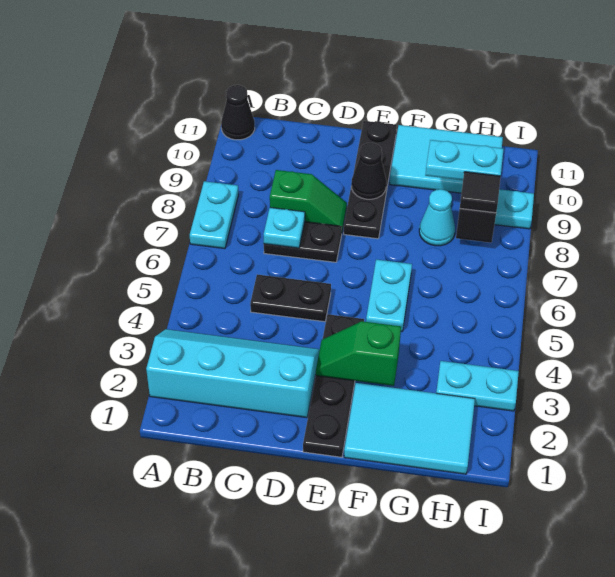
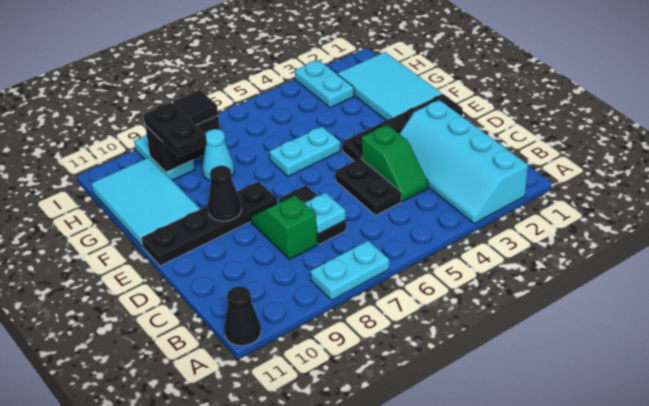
green slope E3:F3 level 2 top F -> green slope C4:D4 level 1 top D
cyan plate G9:H9 level 3 -> black plate G9:H9 level 3

